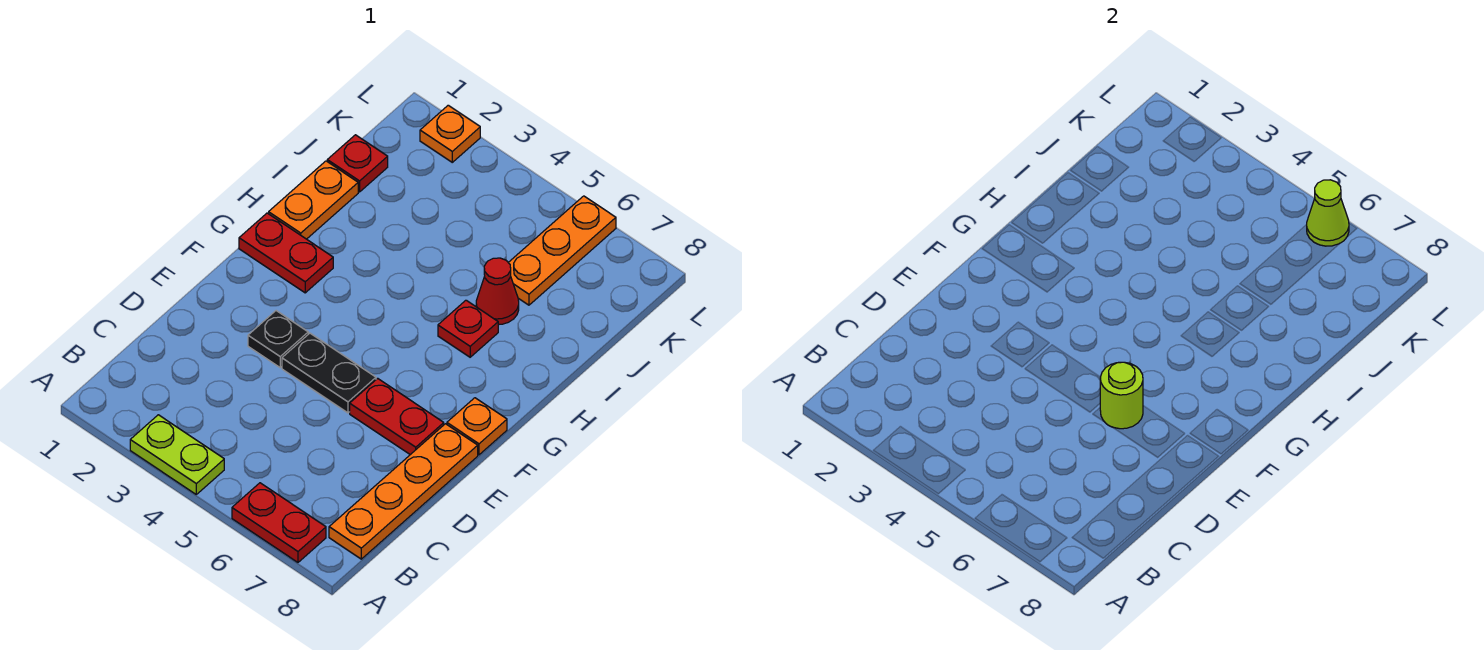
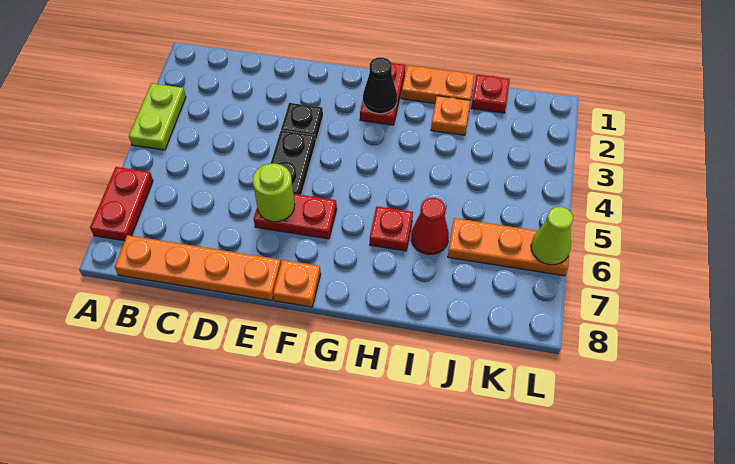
red plate E6:E7 level 1 -> red plate E6:F6 level 1
none -> black cone G2 level 2
orange plate L2 level 1 -> orange plate I2 level 1

